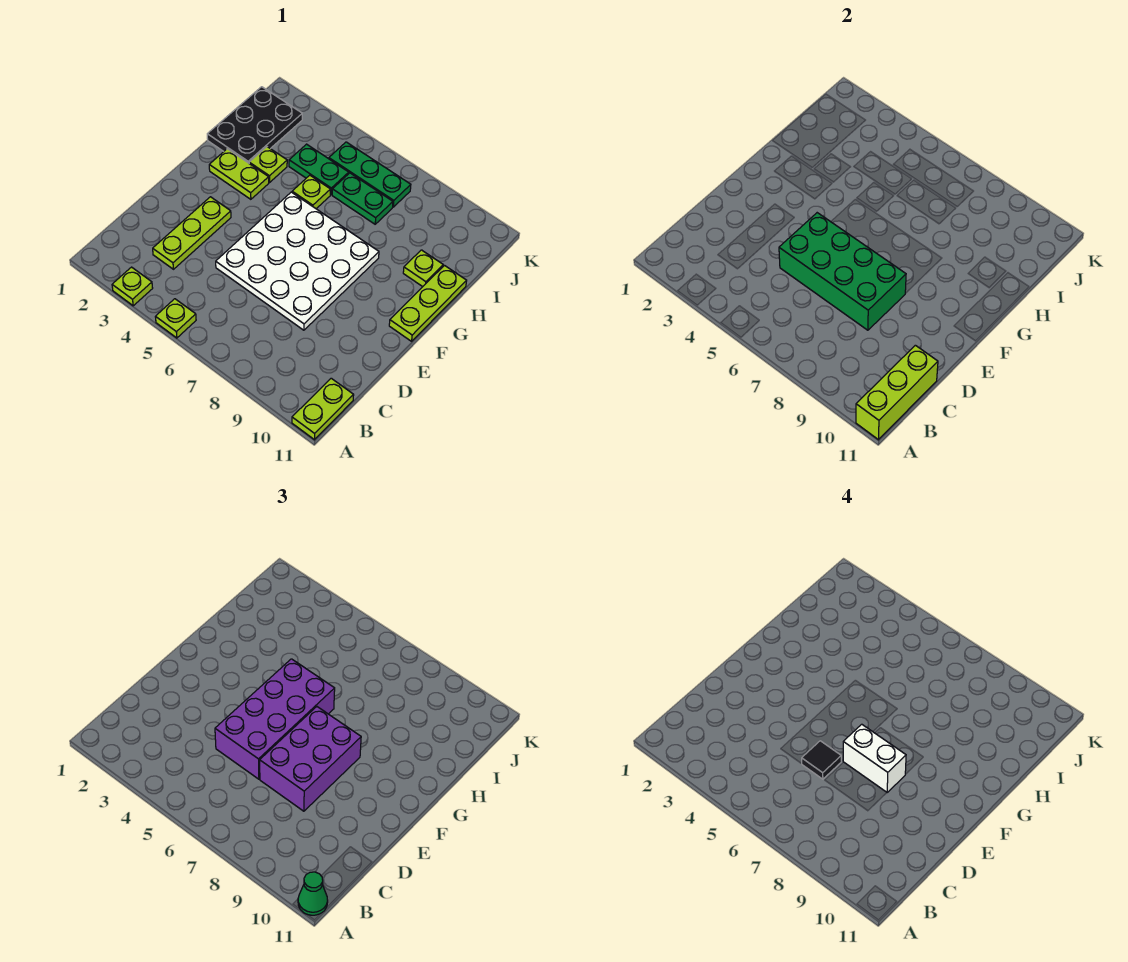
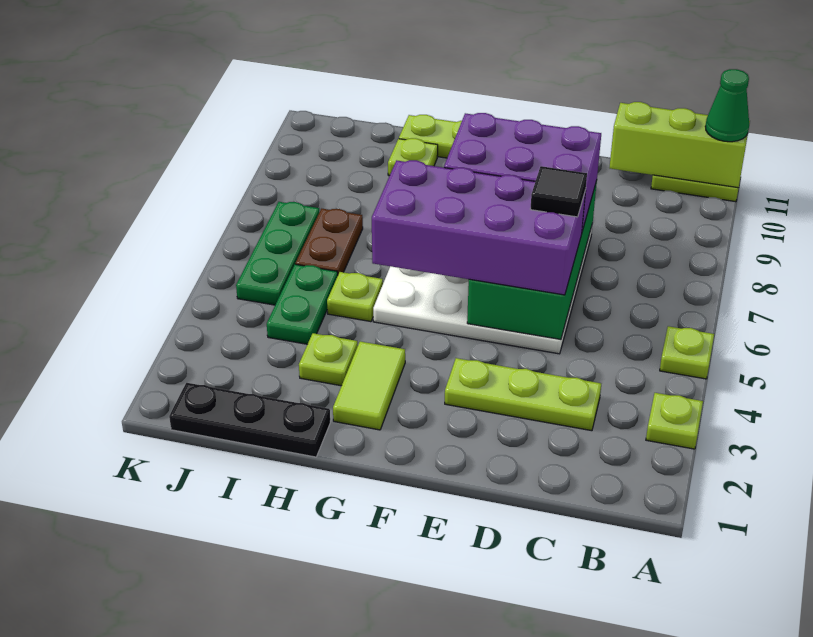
white brick E7:E8 level 4 -> none
lime plate G2:G3 level 1 -> lime tile G2:G3 level 1
black plate H1:J2 level 1 -> black plate H1:J1 level 1
green plate I6:I7 level 1 -> brown plate I6:I7 level 1

